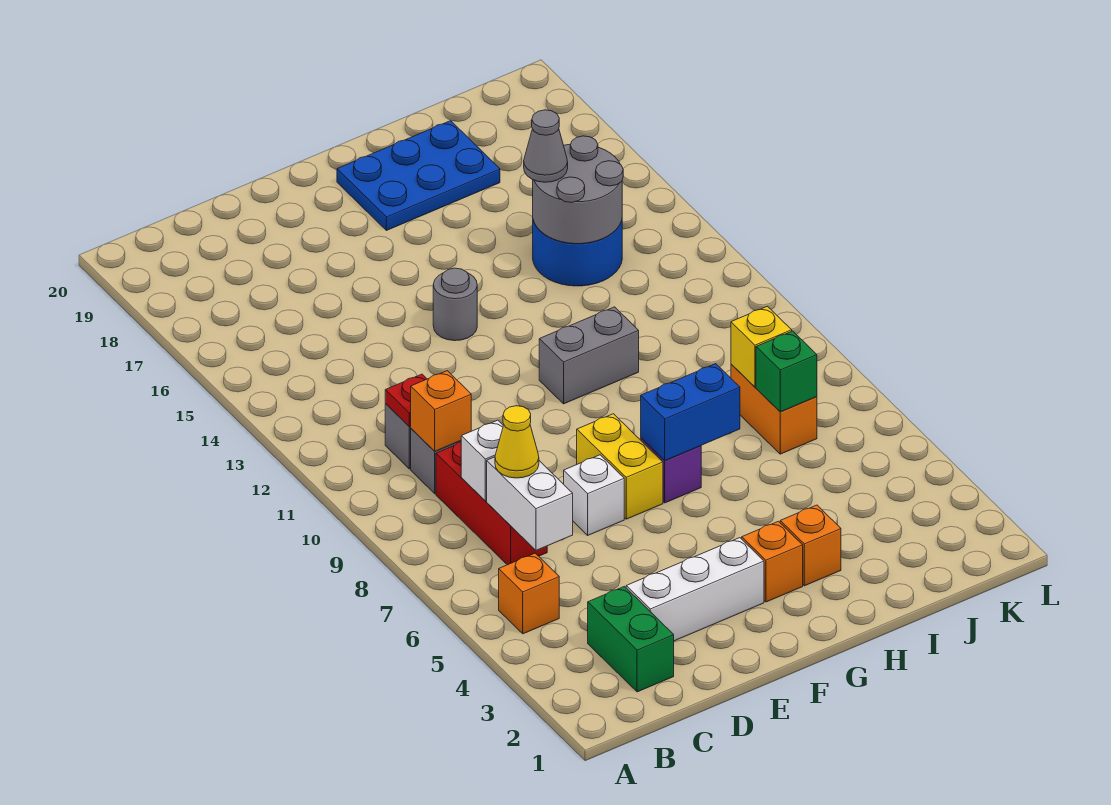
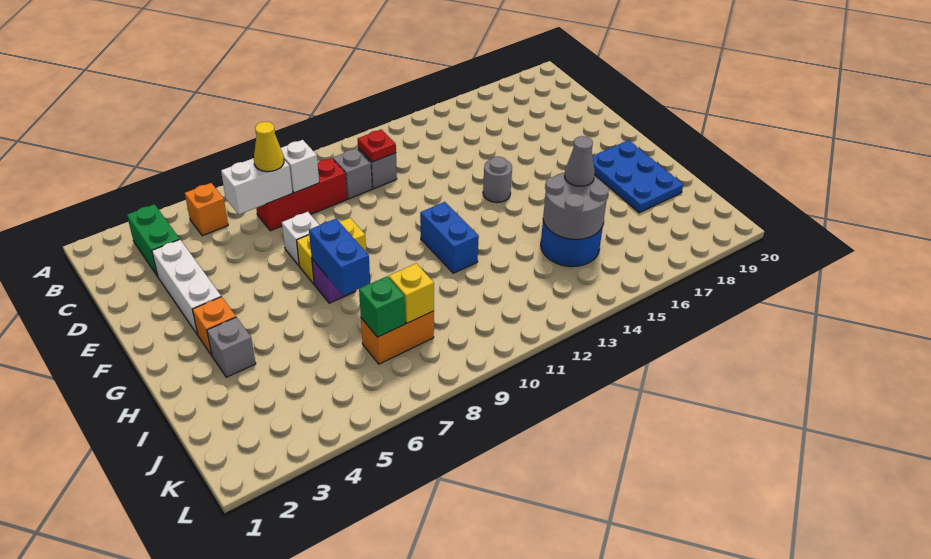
green brick C2:C3 level 1 -> green brick B3:C3 level 1
orange brick C10 level 2 -> none
grey brick G11:H11 level 1 -> blue brick G11:H11 level 1
orange brick H3 level 1 -> grey brick H3 level 1

